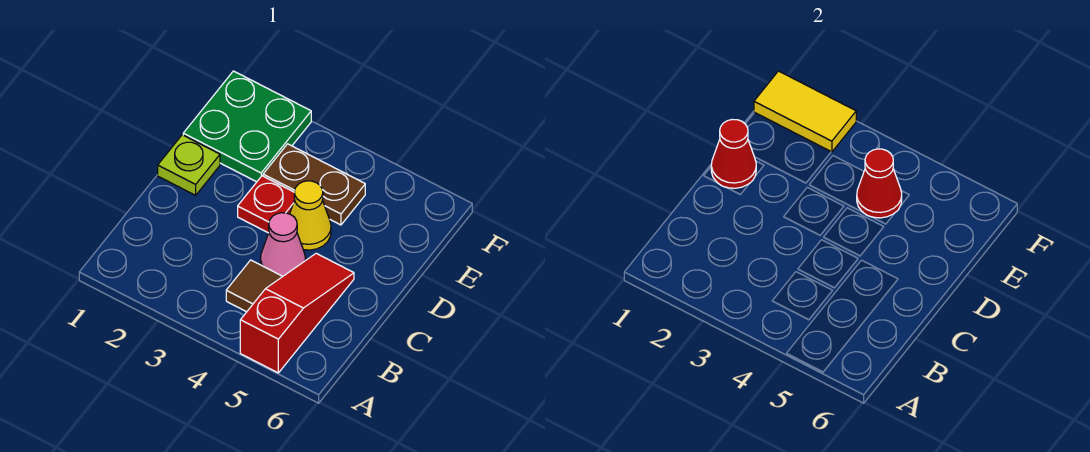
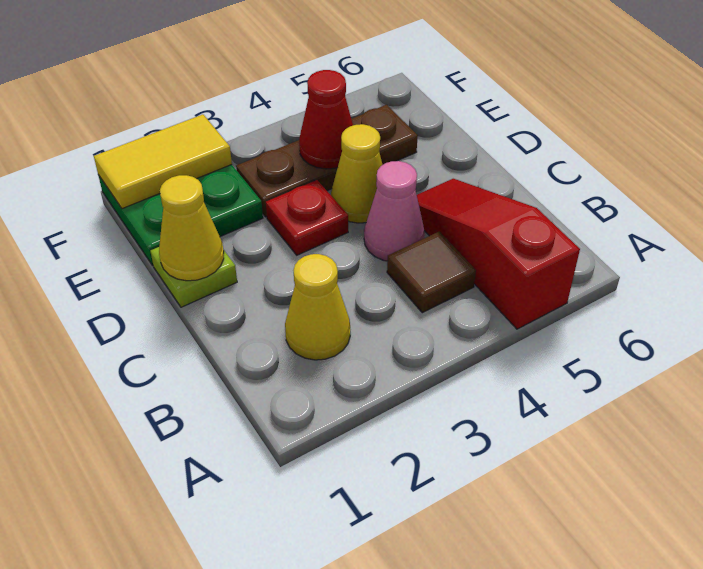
none -> yellow cone B2 level 1
red cone D1 level 2 -> yellow cone D1 level 2
brown plate E3:E4 level 1 -> brown plate E3:E5 level 1

